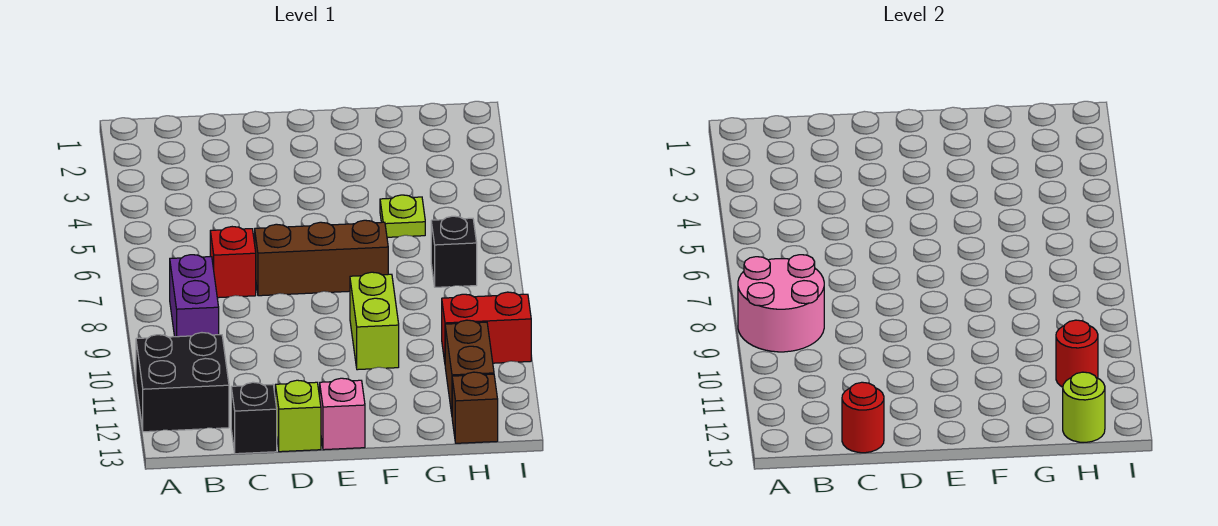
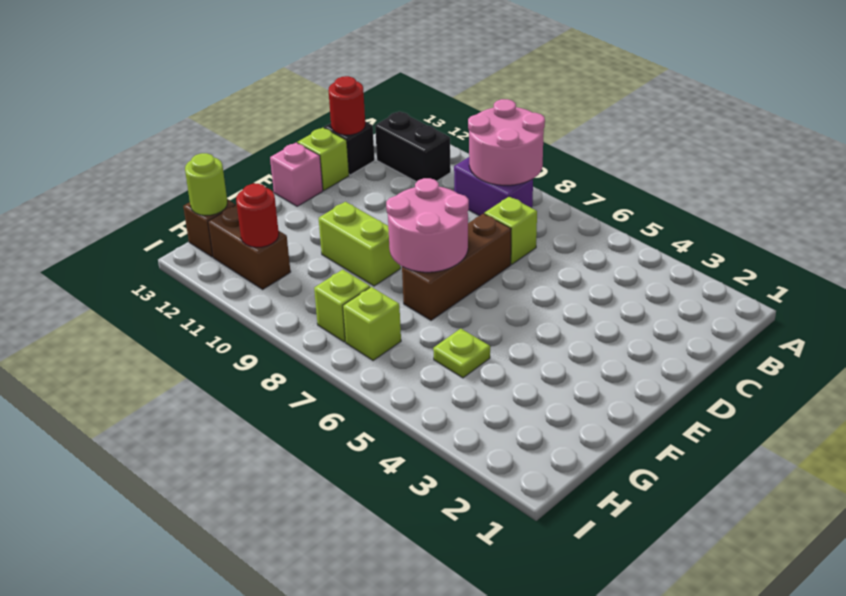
black brick A11:B12 level 1 -> black brick B11:B12 level 1
red brick C7 level 1 -> lime brick C7 level 1
none -> pink round brick E7:F8 level 2
black brick H7 level 1 -> lime brick H7 level 1
none -> lime brick H8 level 1
red brick H10:I10 level 1 -> none

